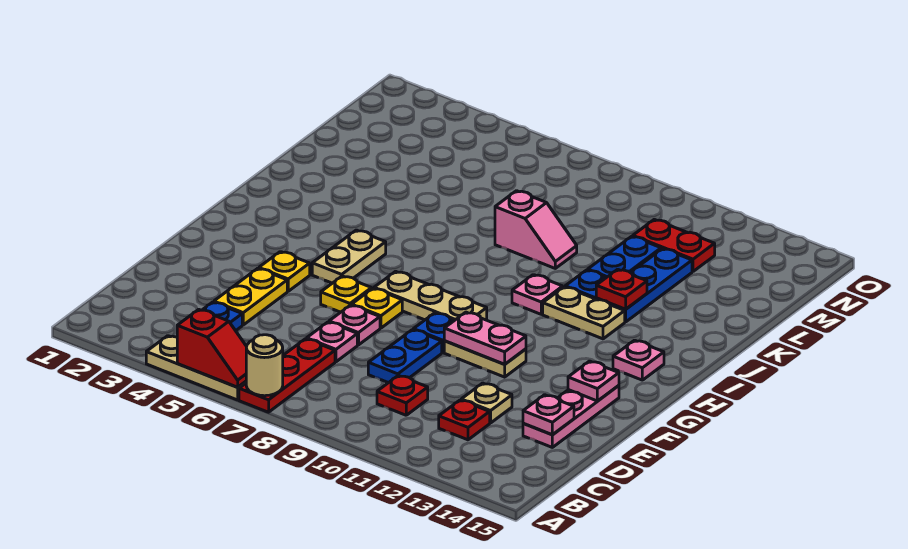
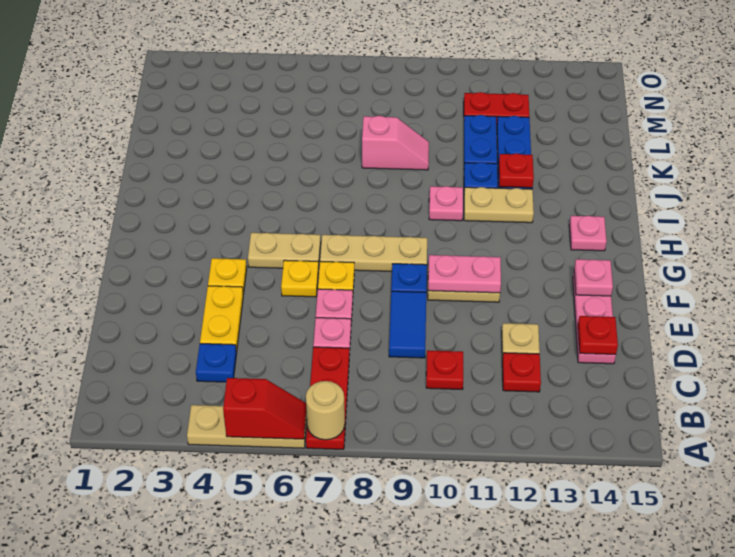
blue plate D9:E9 level 1 -> blue tile D9:E9 level 1
pink plate D14 level 2 -> red plate D14 level 2
tan plate G5:H5 level 1 -> tan plate G5:G6 level 1

